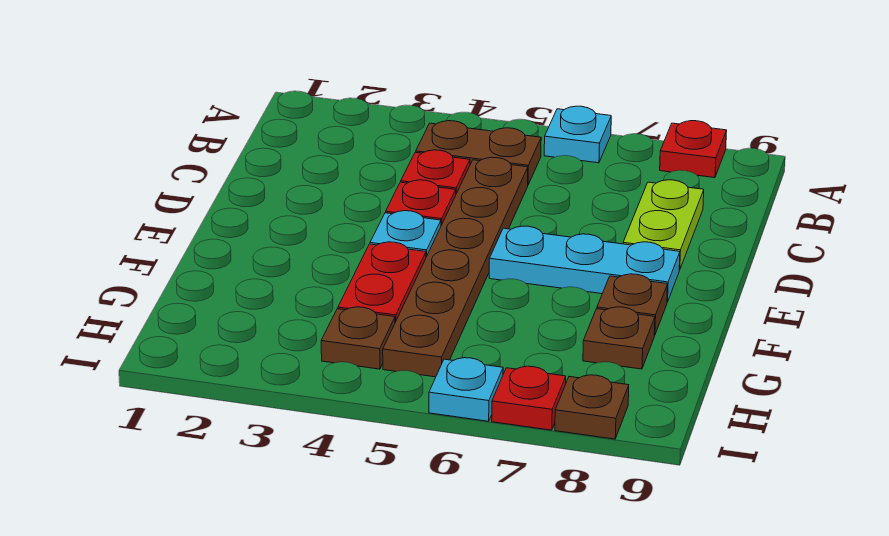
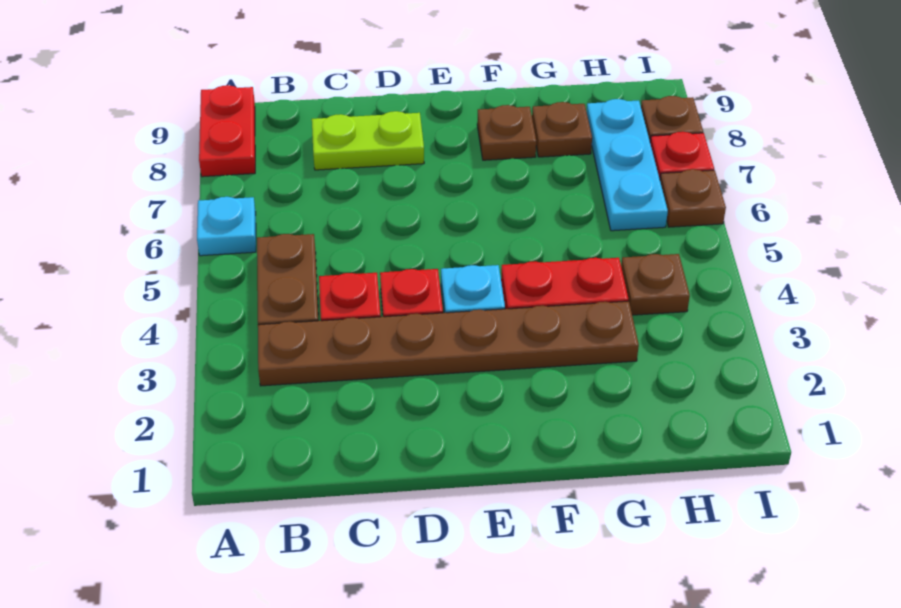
red plate A8 level 1 -> red plate A8:A9 level 1
brown plate C5:H5 level 1 -> brown plate B3:G3 level 1
cyan plate E6:E8 level 1 -> cyan plate H6:H8 level 1
cyan plate I6 level 1 -> brown plate I6 level 1

